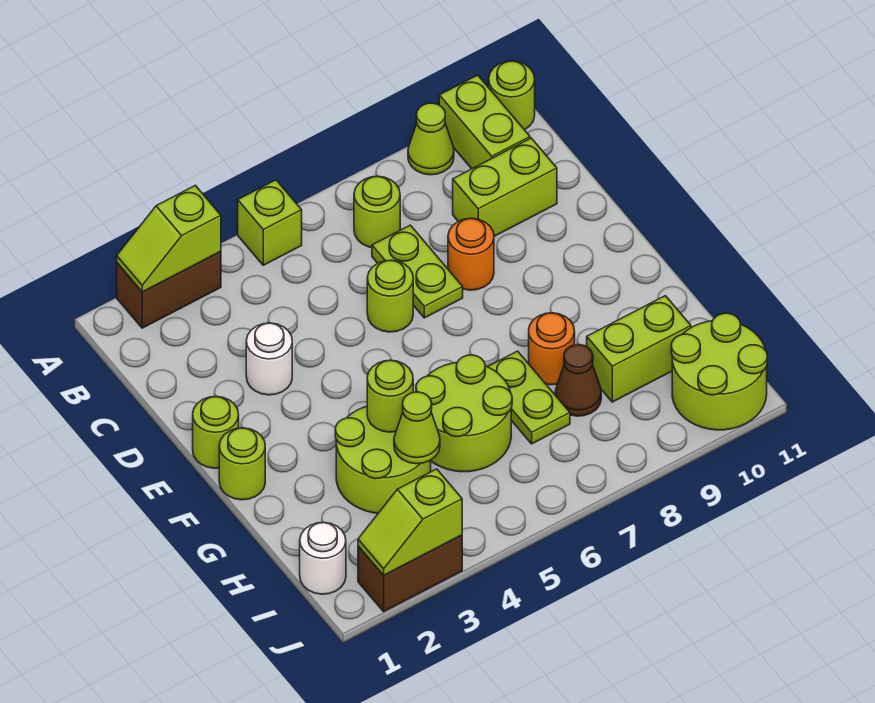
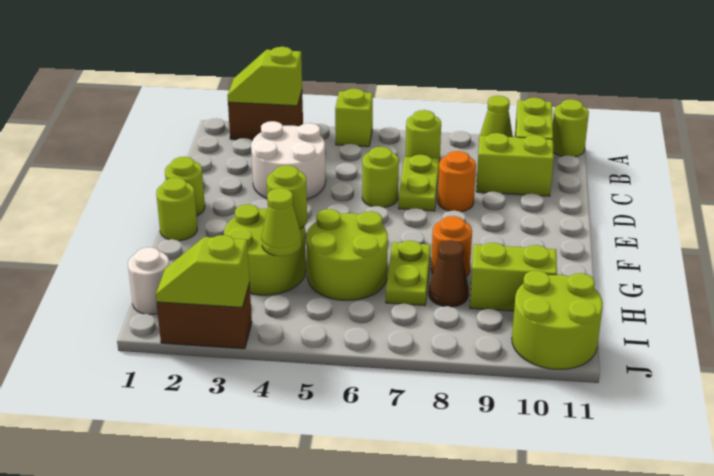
white round brick D3 level 1 -> white round brick C3:D4 level 1

